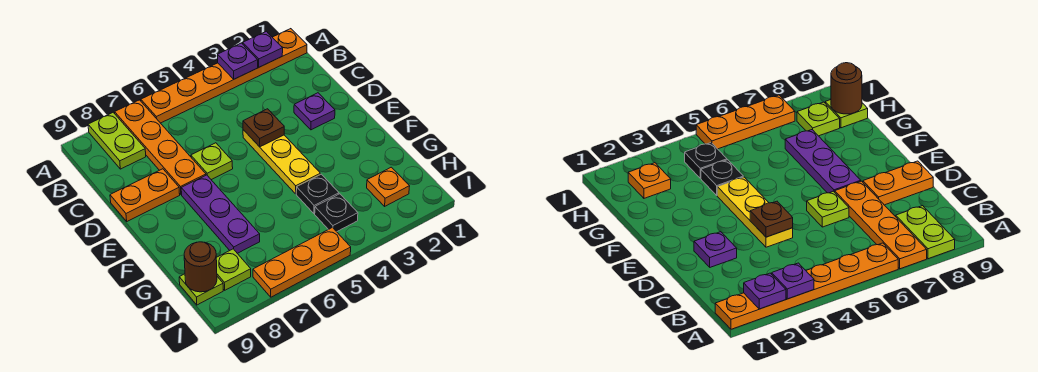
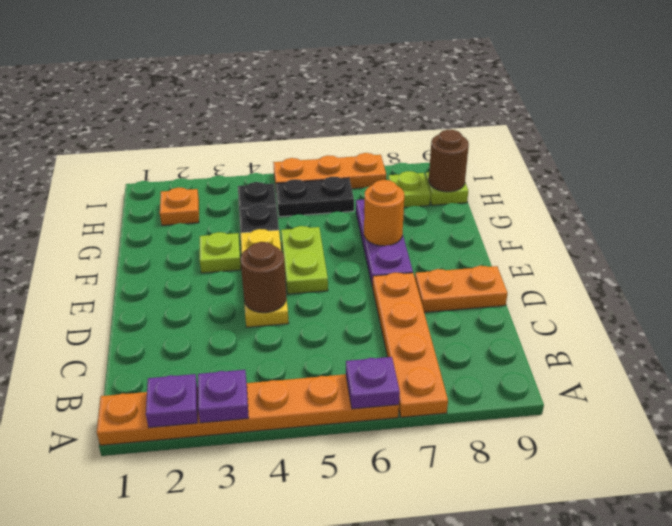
lime plate A8:B8 level 1 -> lime plate E5:F5 level 1
purple plate D2 level 1 -> purple plate A6 level 2
brown plate D4 level 2 -> brown round brick D4 level 2
lime plate D6 level 1 -> lime plate F3 level 1
none -> orange round brick F7 level 2
none -> black plate H5:H6 level 1

